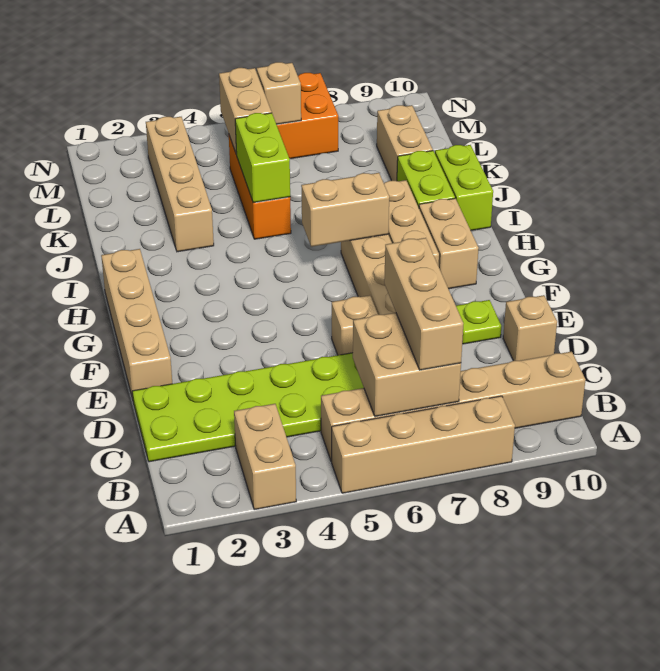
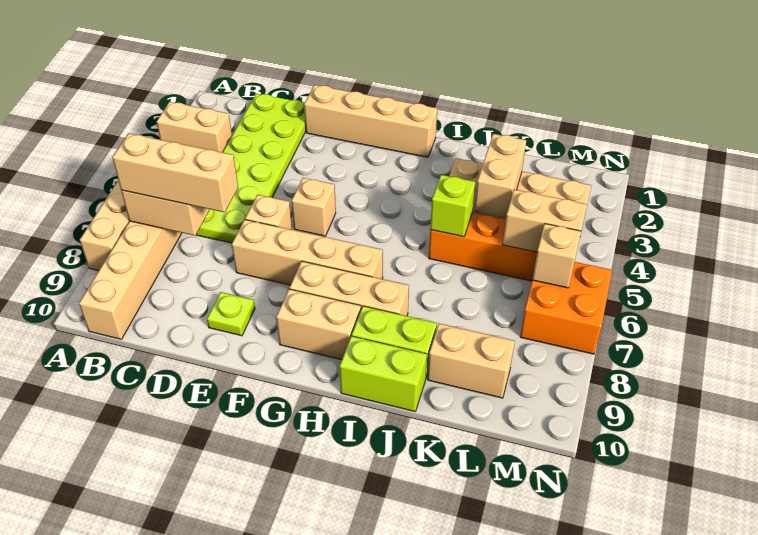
tan brick D10 level 1 -> tan brick F5 level 1
tan brick H6:H7 level 2 -> tan brick K3:K4 level 2
lime brick J5:K5 level 2 -> lime brick J5 level 2

